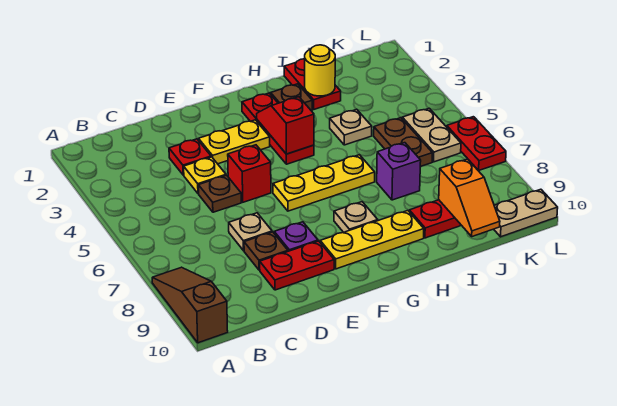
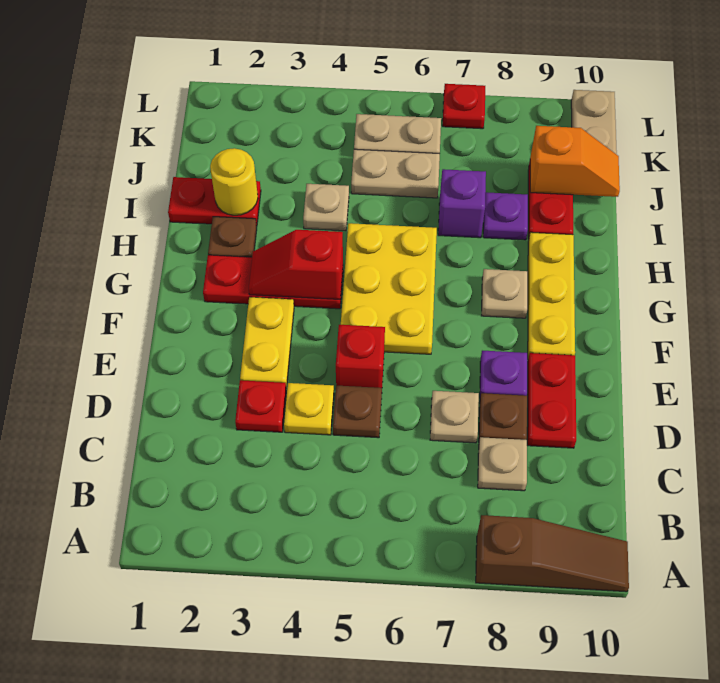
brown slope A8:A10 level 1 top 10 -> brown slope A8:A10 level 1 top 8
none -> tan plate C8 level 1
yellow plate F6:H6 level 1 -> yellow plate F5:H6 level 1
none -> purple plate I8 level 1
brown plate J5:J6 level 1 -> tan plate J5:J6 level 1
red plate L6:L7 level 1 -> red plate L7 level 1

